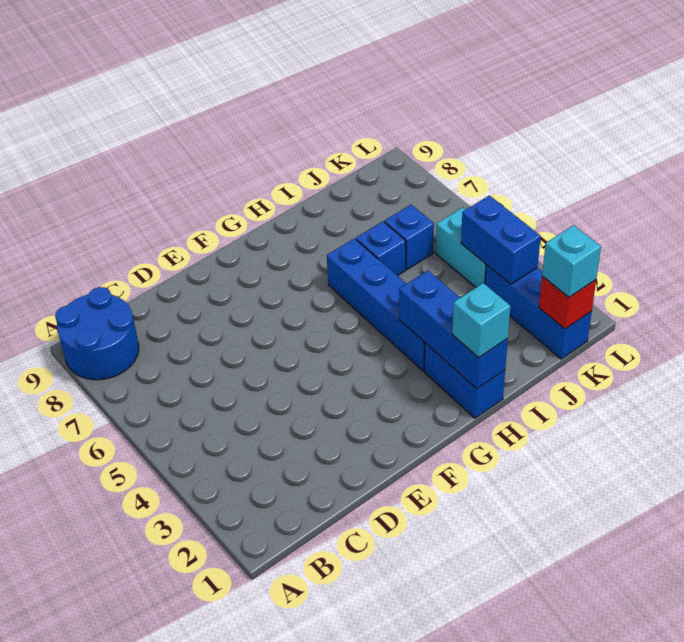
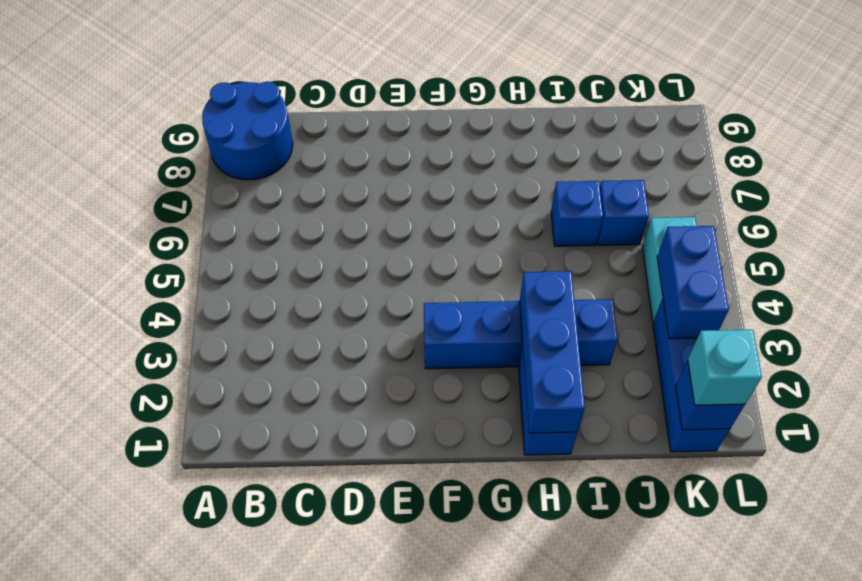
cyan brick H1 level 3 -> none
blue brick H3:H6 level 1 -> blue brick F3:I3 level 1
red brick K1 level 2 -> blue brick K1 level 2

